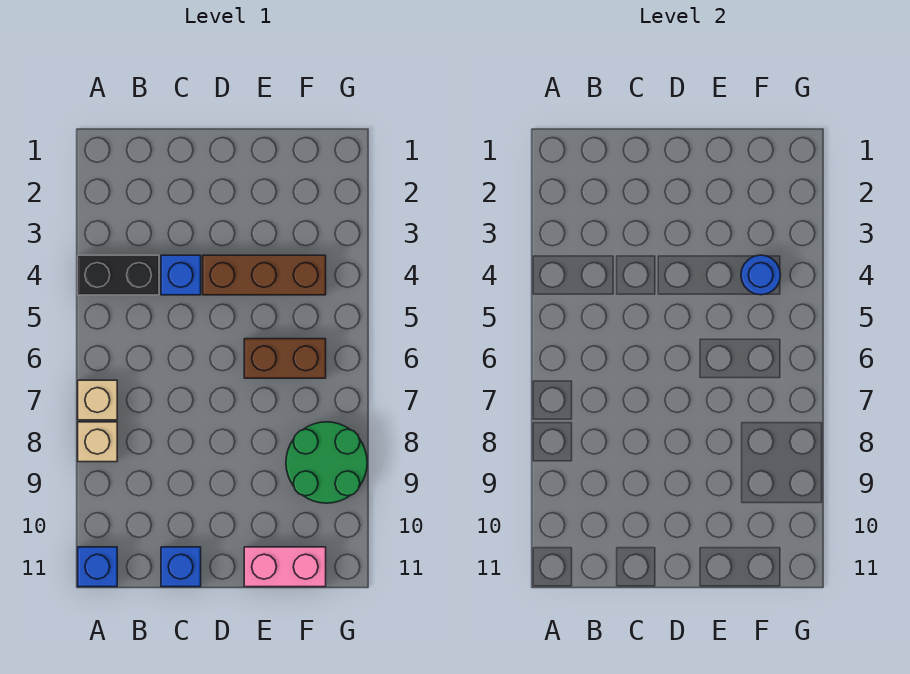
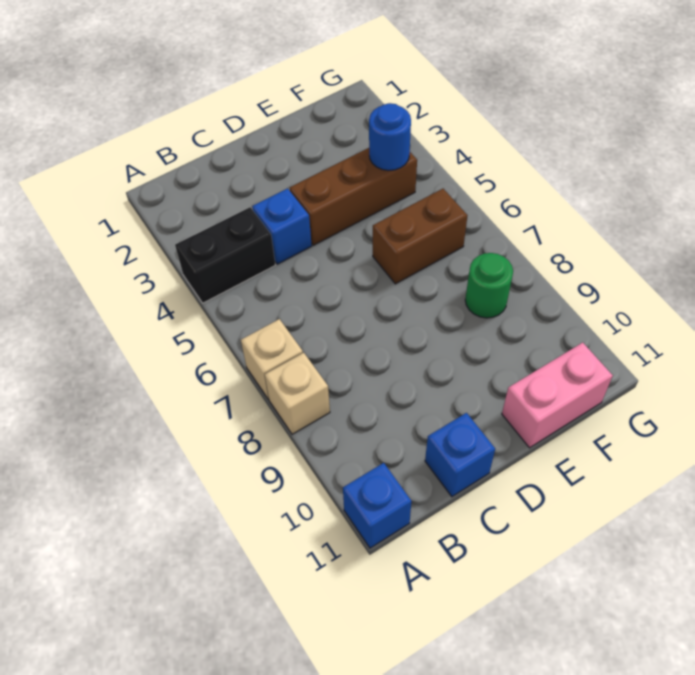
green round brick F8:G9 level 1 -> green round brick F8 level 1

